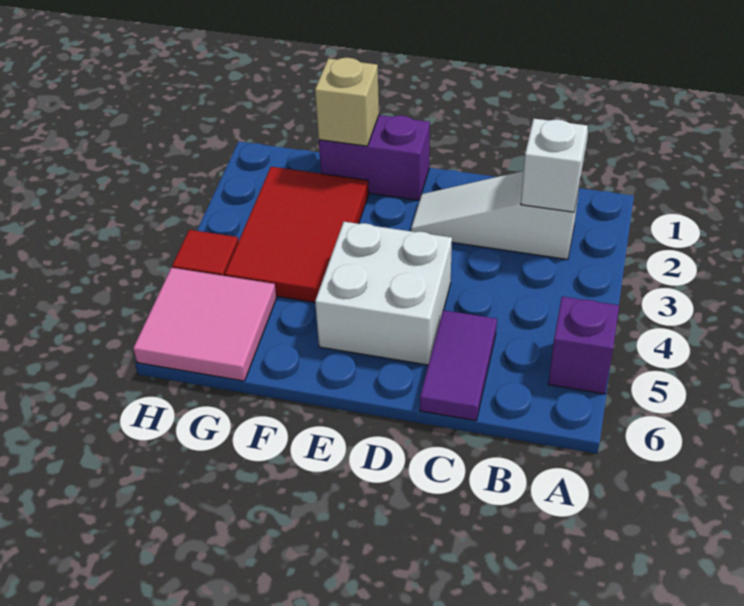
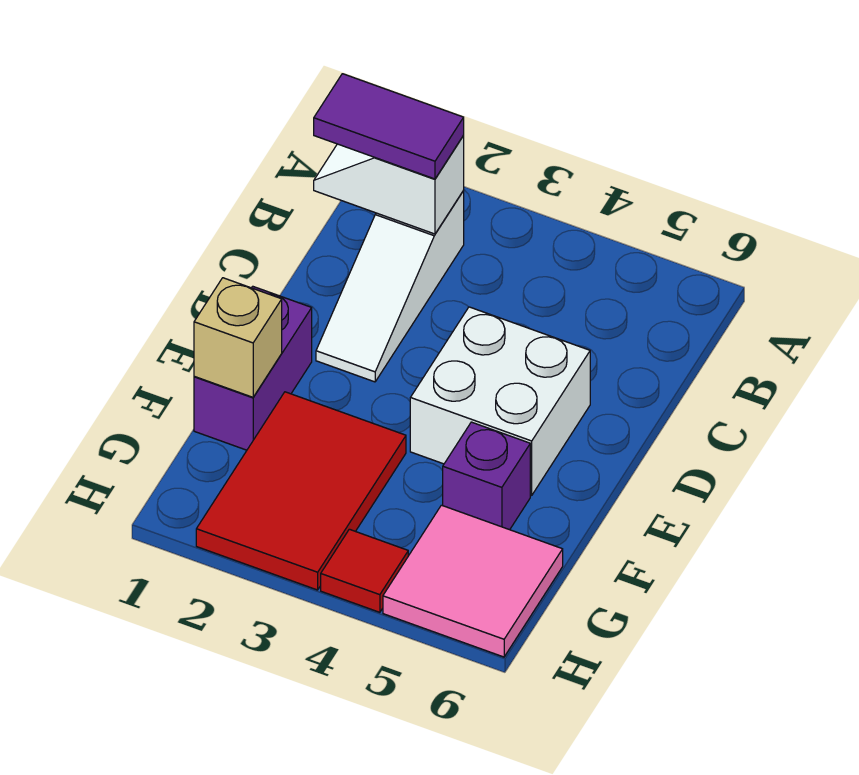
purple brick A5 level 1 -> purple brick F5 level 1
purple tile C5:C6 level 1 -> purple tile B1:B2 level 3
red tile F2:G4 level 1 -> red tile F2:H3 level 1

